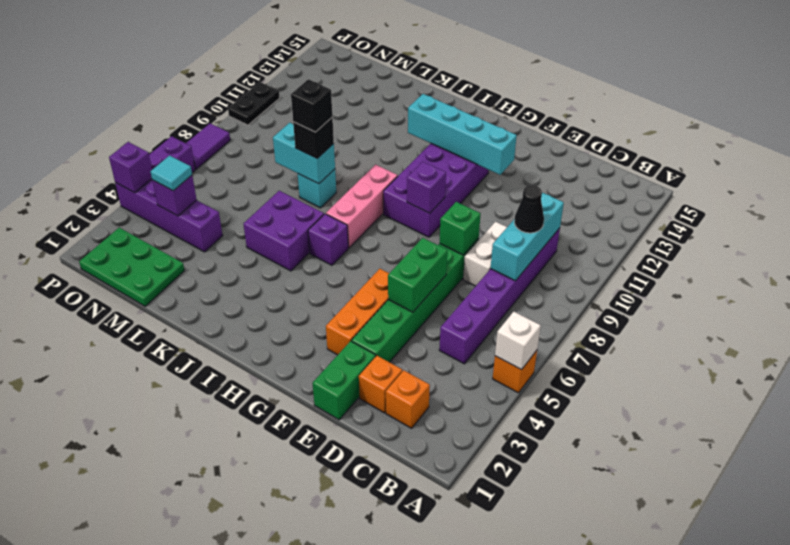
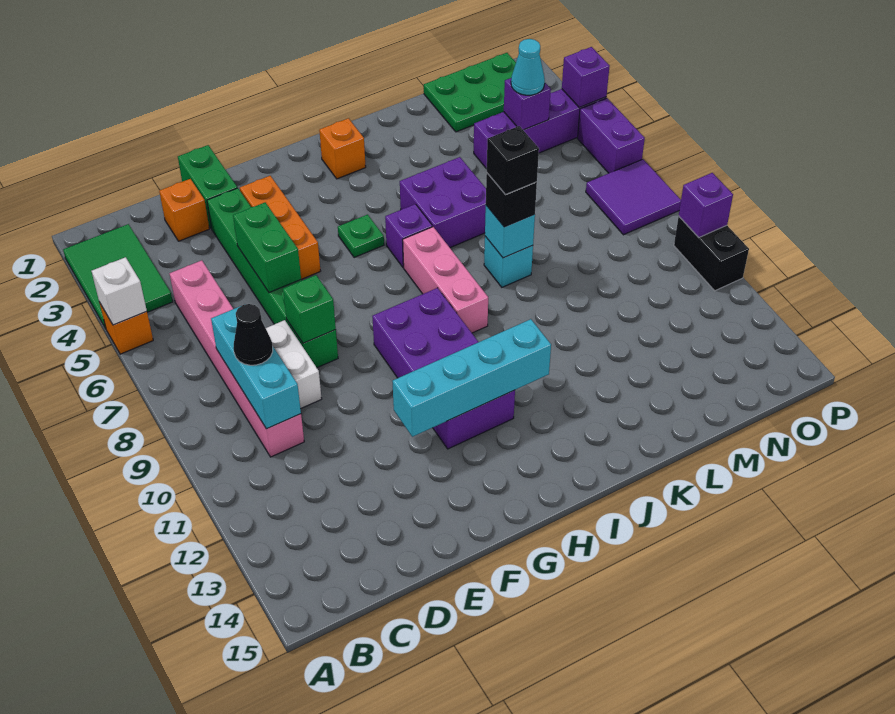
none -> green tile A2:B4 level 1
orange brick C2 level 1 -> orange brick I2 level 1
purple brick C5:C10 level 1 -> pink brick C5:C10 level 1
purple brick G9 level 2 -> purple brick P10 level 2
none -> green plate H5 level 1
cyan brick K8:L8 level 2 -> cyan brick K8 level 2
cyan tile N4 level 3 -> cyan cone N4 level 3
purple tile P7:P8 level 1 -> purple tile O7:P8 level 1
black plate P10:P11 level 1 -> black brick P10:P11 level 1

